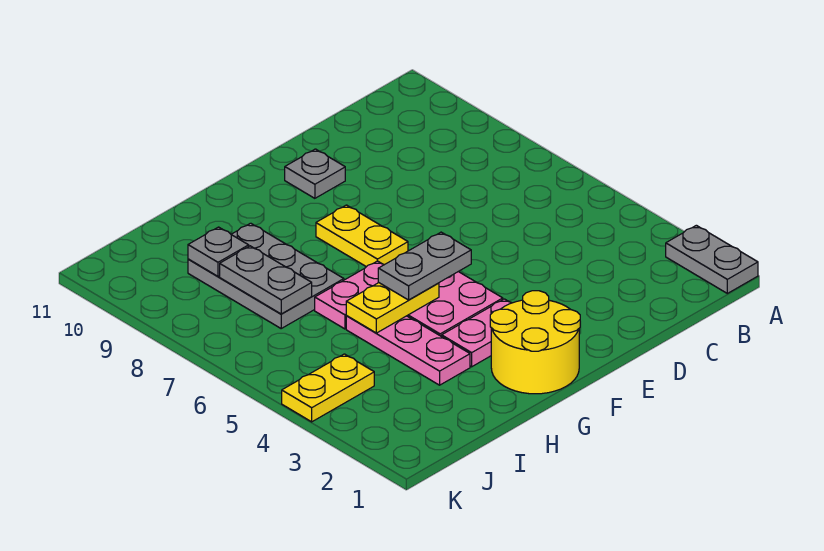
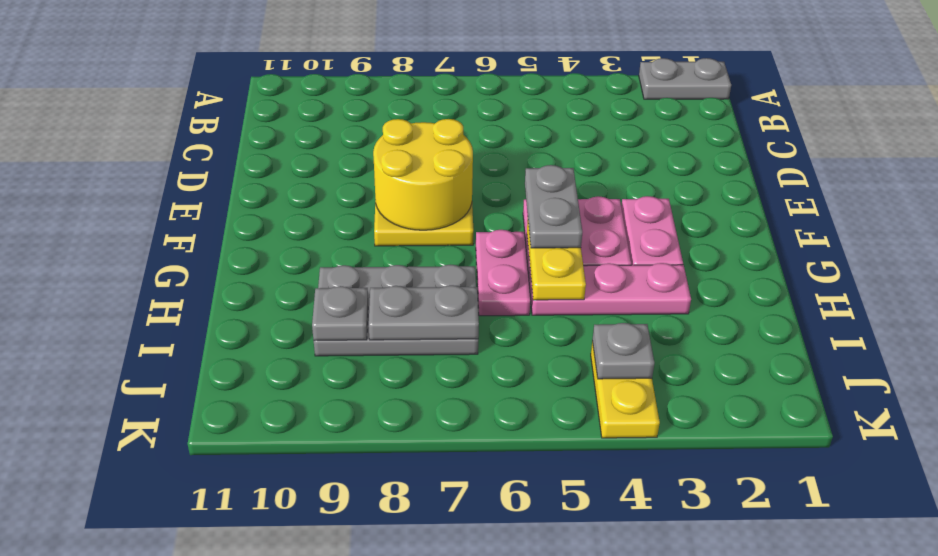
grey plate E10 level 1 -> grey plate J4 level 2
yellow round brick F1:G2 level 1 -> yellow round brick E7:F8 level 2

